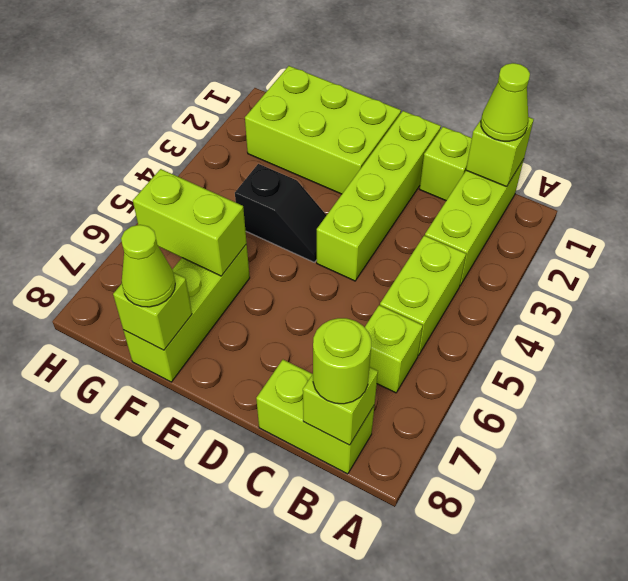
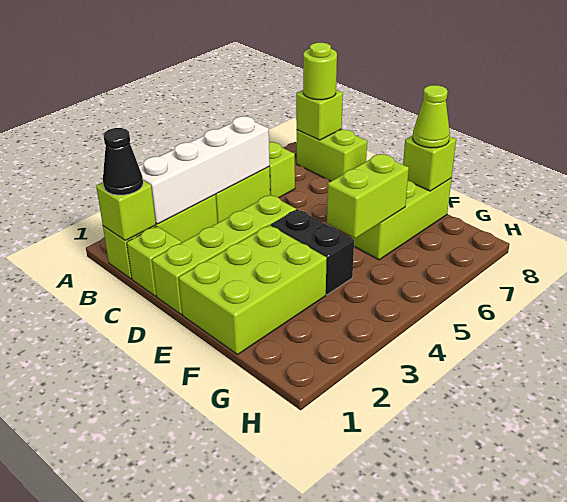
lime cone B1 level 3 -> black cone B1 level 3
none -> white brick B2:B5 level 2
lime brick E1:G2 level 1 -> lime brick E1:F3 level 1
black slope E4:F4 level 1 top F -> black brick E4:F4 level 1
lime brick F6:G6 level 2 -> lime brick F5:F6 level 2

